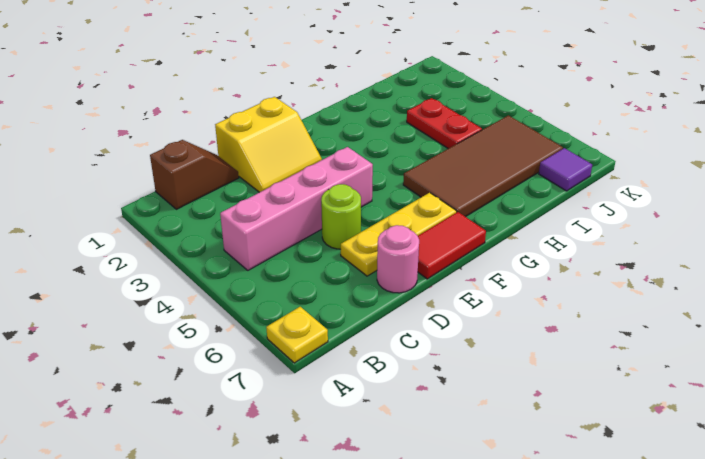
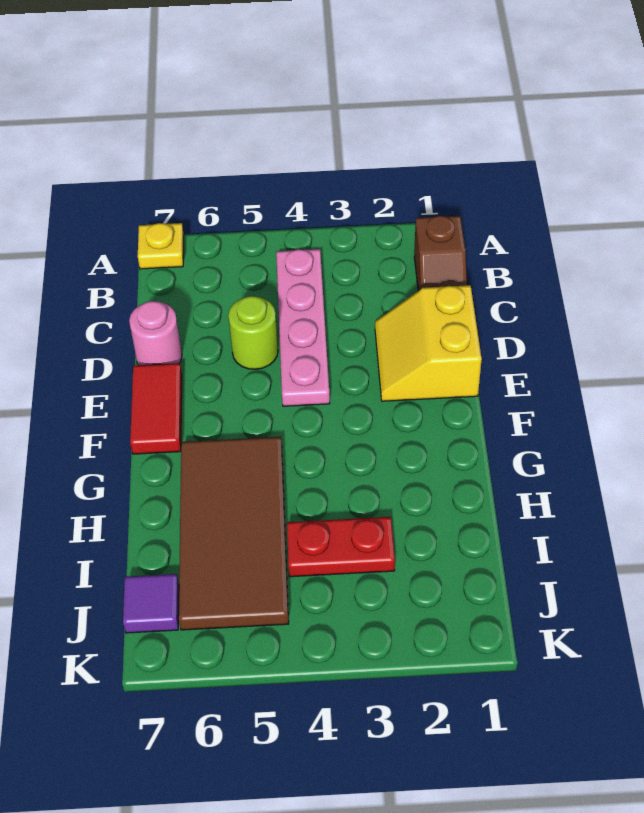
pink brick B4:E4 level 1 -> pink plate B4:E4 level 1
yellow plate D6:F6 level 1 -> none

